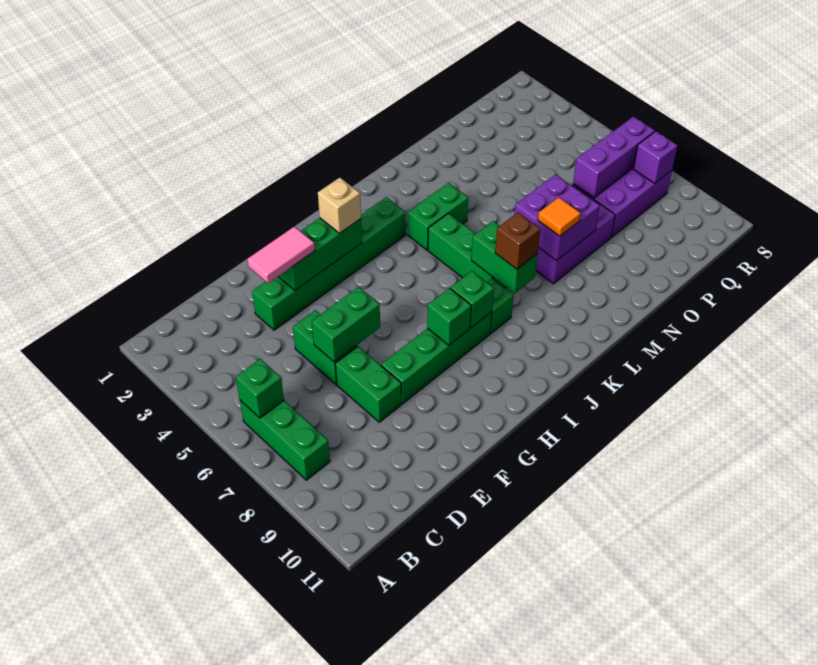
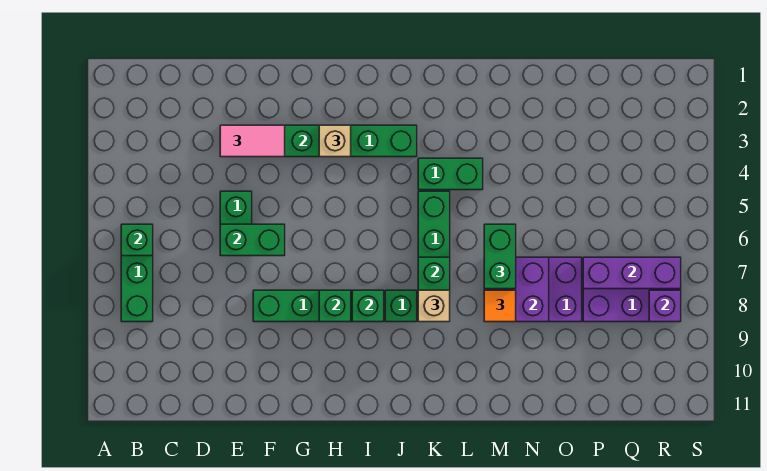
green brick E7:E8 level 1 -> green brick M6:M7 level 3
brown brick K8 level 3 -> tan brick K8 level 3

